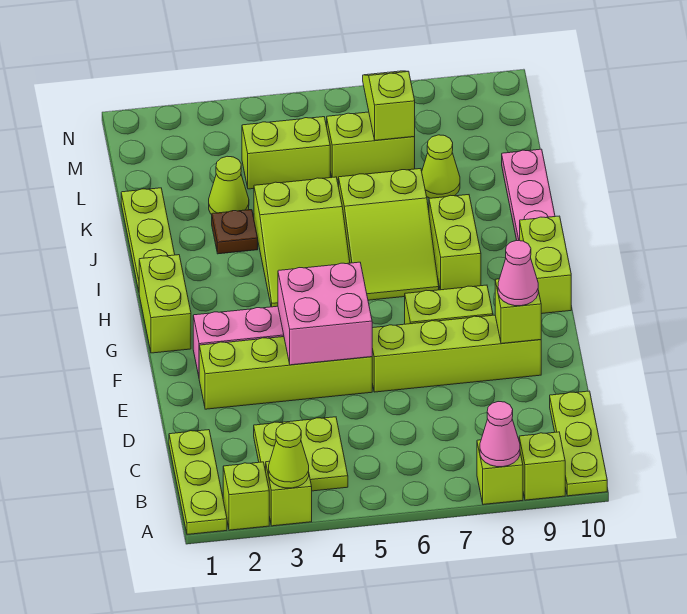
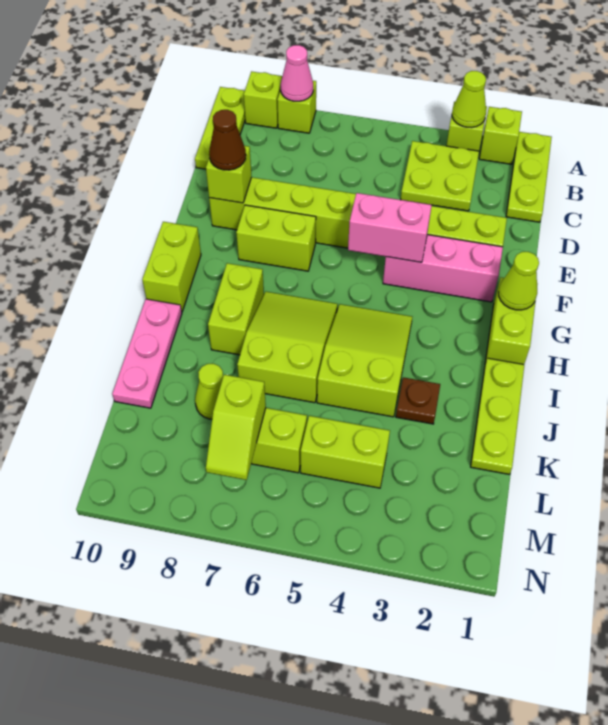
pink brick E4:F5 level 2 -> pink brick F4:F5 level 2
pink cone E9 level 3 -> brown cone E9 level 3
lime cone K3 level 1 -> lime cone G1 level 2

